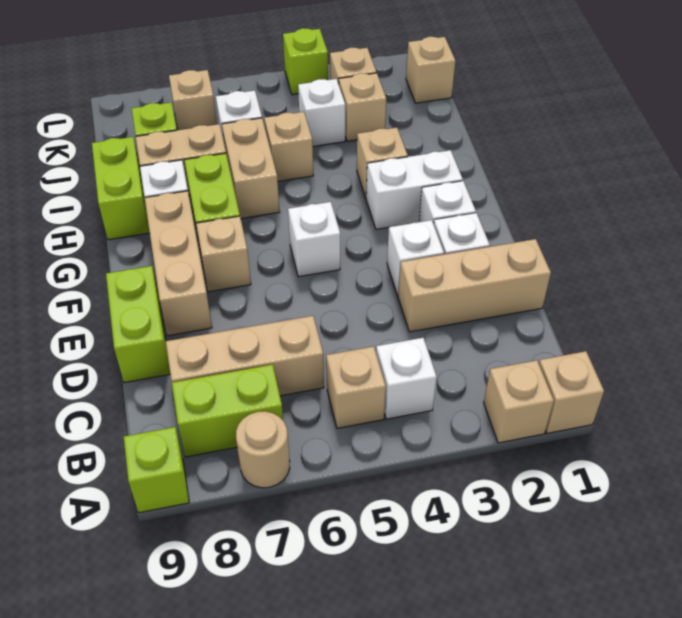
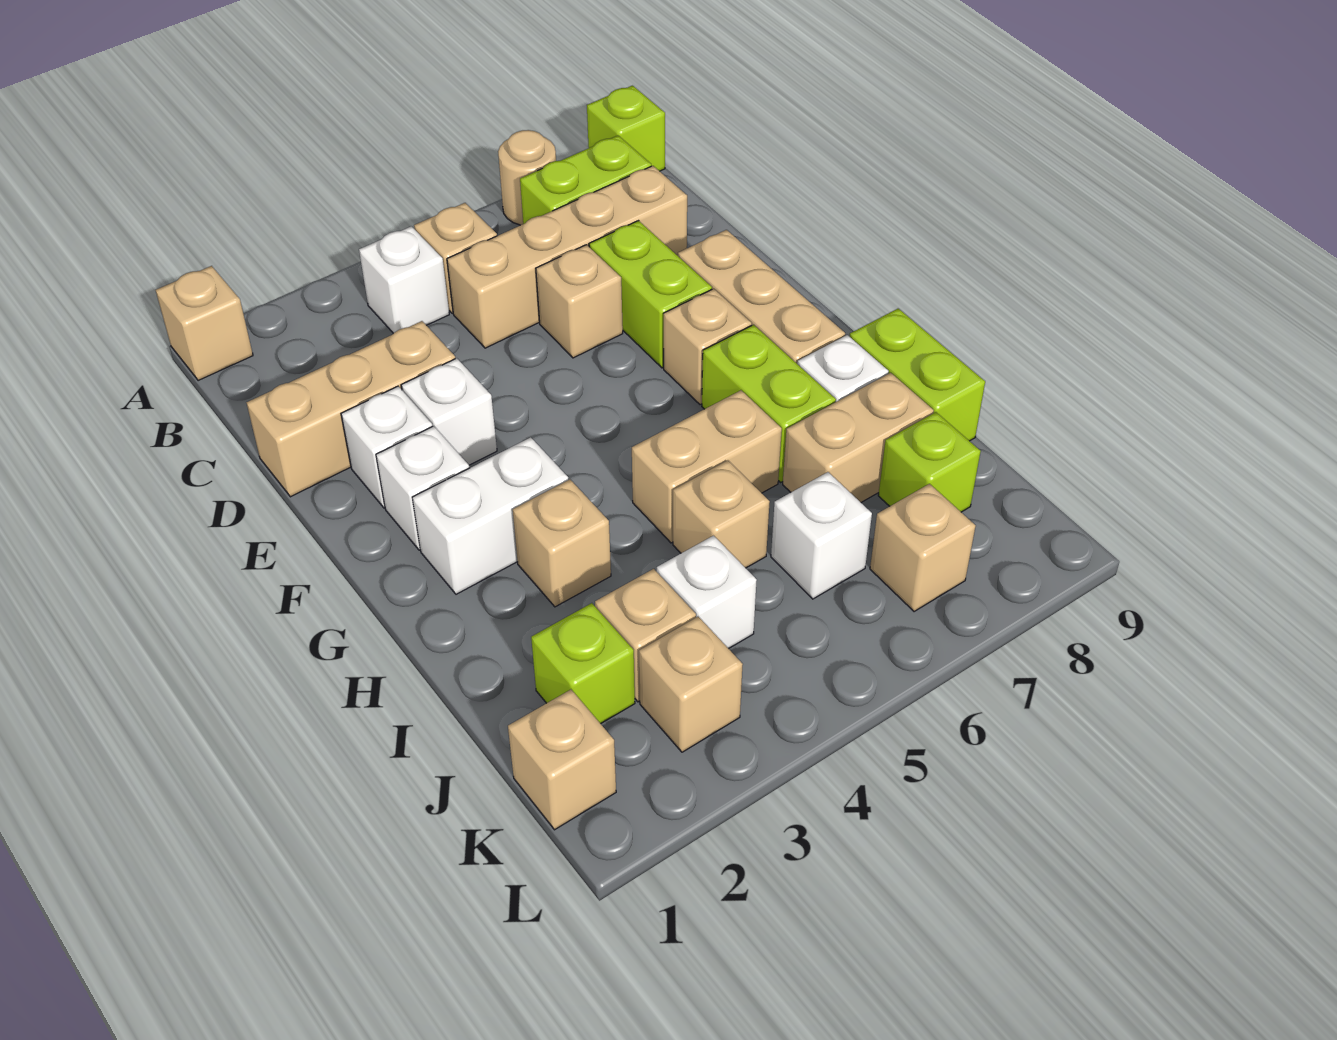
tan brick A2 level 1 -> tan brick D6 level 1
tan brick C6:C8 level 1 -> tan brick C5:C8 level 1
lime brick D9:E9 level 1 -> lime brick D7:E7 level 1
white brick F5 level 1 -> none
tan brick H6:I6 level 1 -> tan brick H5:H6 level 1
lime brick L4 level 1 -> lime brick J2 level 1

